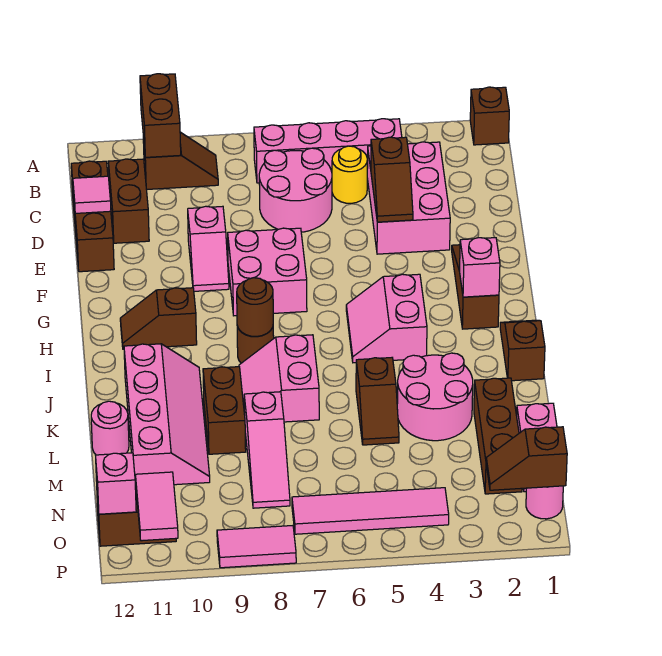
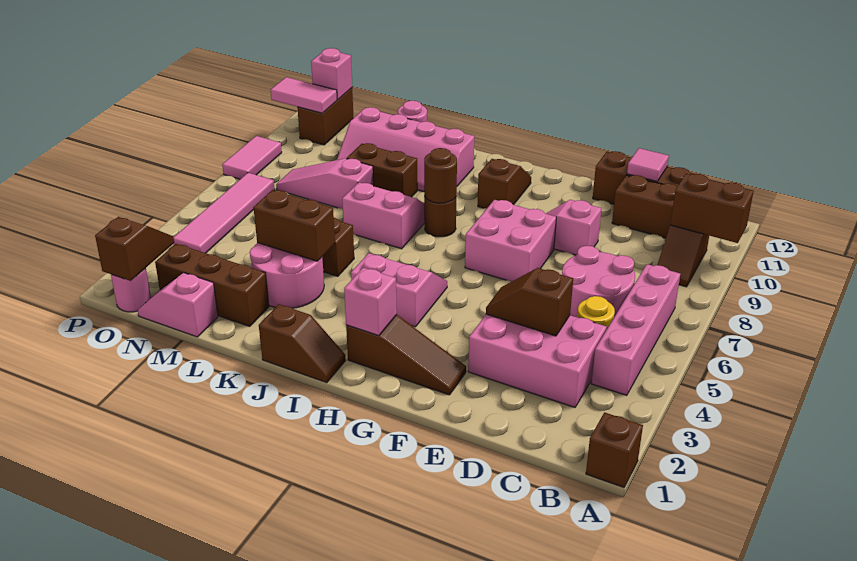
none -> brown brick K4:L4 level 2

